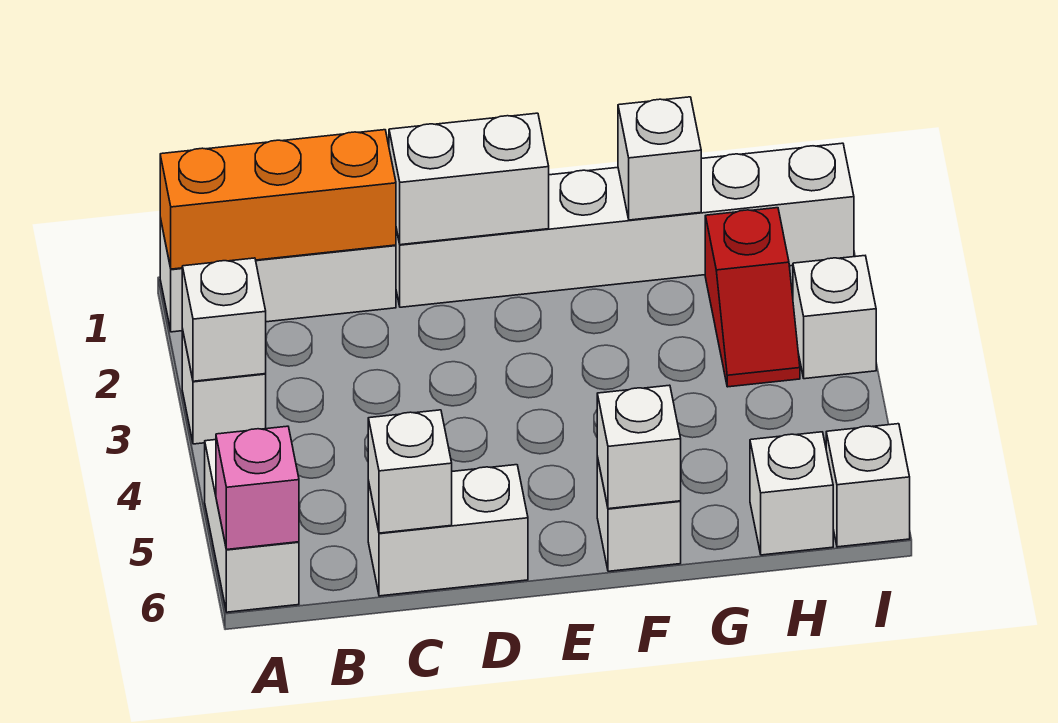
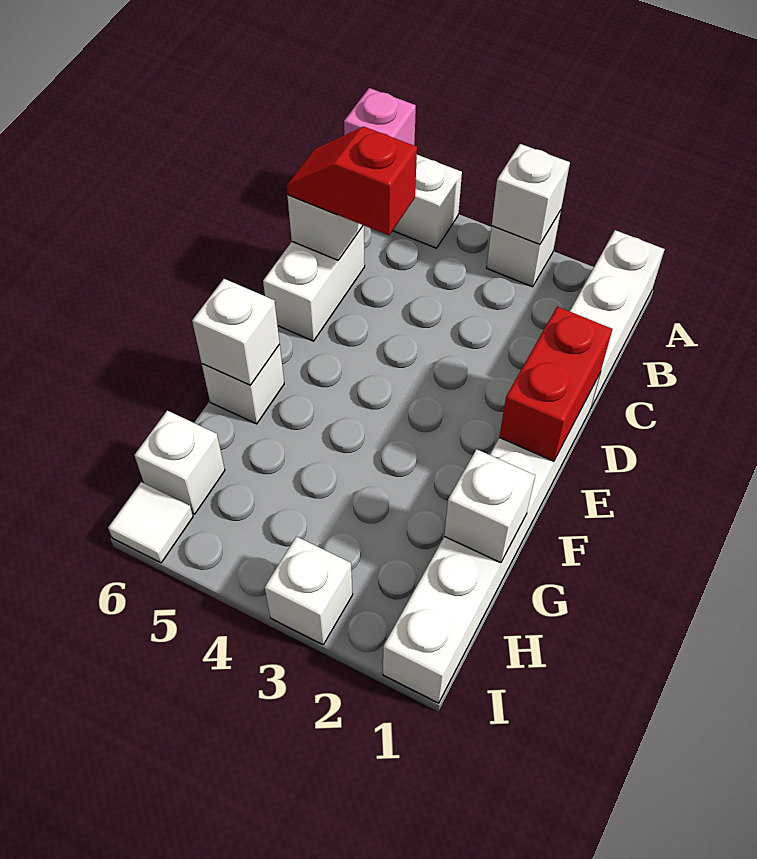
orange brick A1:C1 level 2 -> none
white brick D1:E1 level 2 -> red brick D1:E1 level 2
red slope H2:H3 level 1 top 2 -> red slope C5:C6 level 3 top 5
white brick I6 level 1 -> white tile I6 level 1

